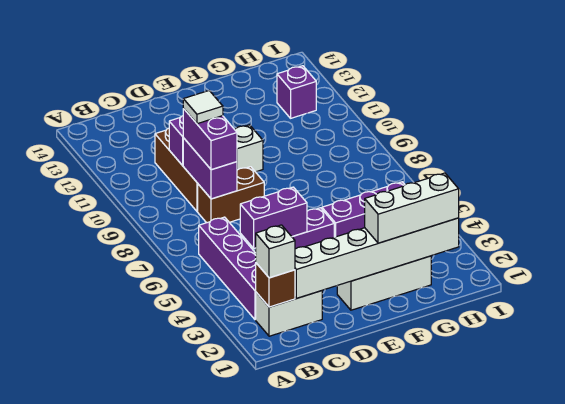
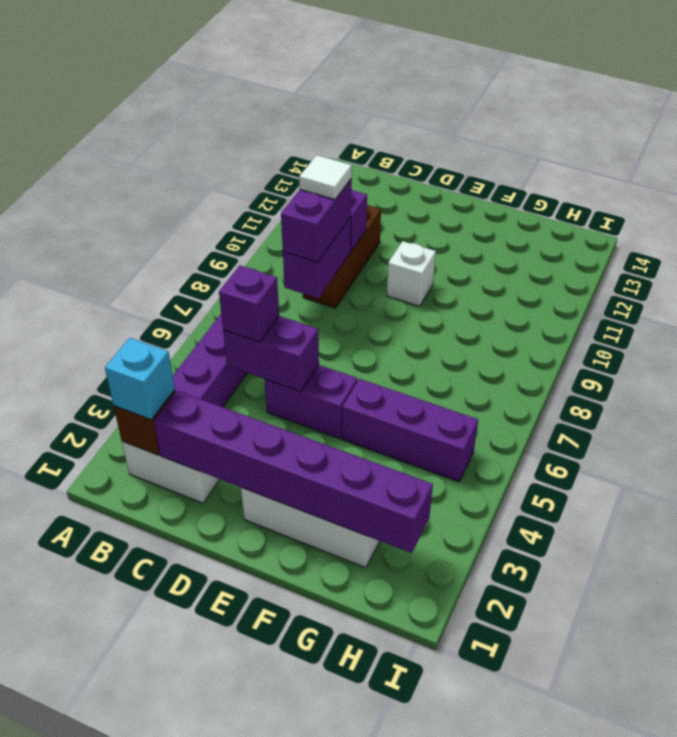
white brick B2 level 3 -> cyan brick B2 level 3
white brick C2:H2 level 2 -> purple brick C2:H2 level 2
brown brick C8:D8 level 1 -> none
white brick F2:H2 level 3 -> none
purple brick H12 level 1 -> purple brick C5 level 3

